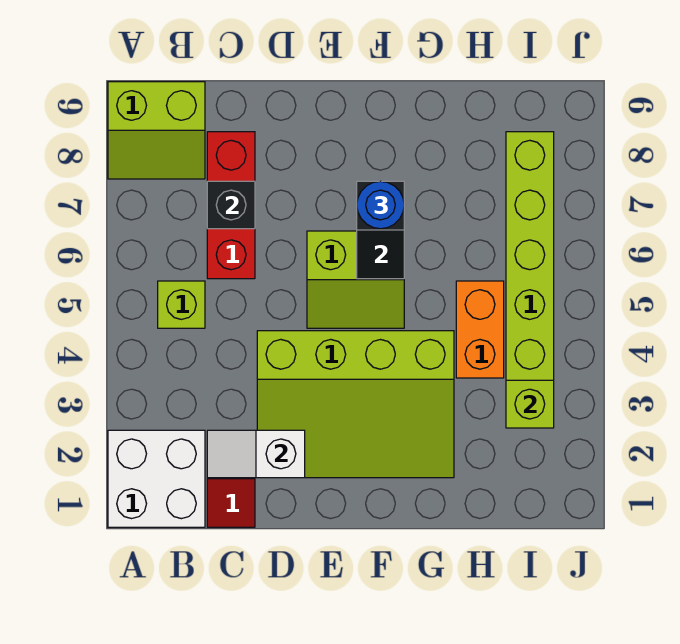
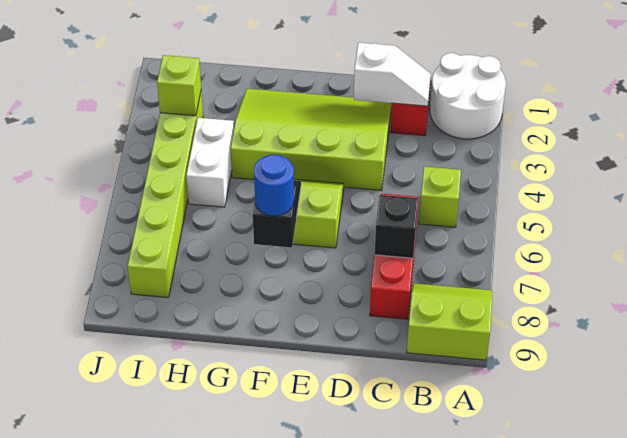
white brick A1:B2 level 1 -> white round brick A1:B2 level 1
orange brick H4:H5 level 1 -> white brick H4:H5 level 1

